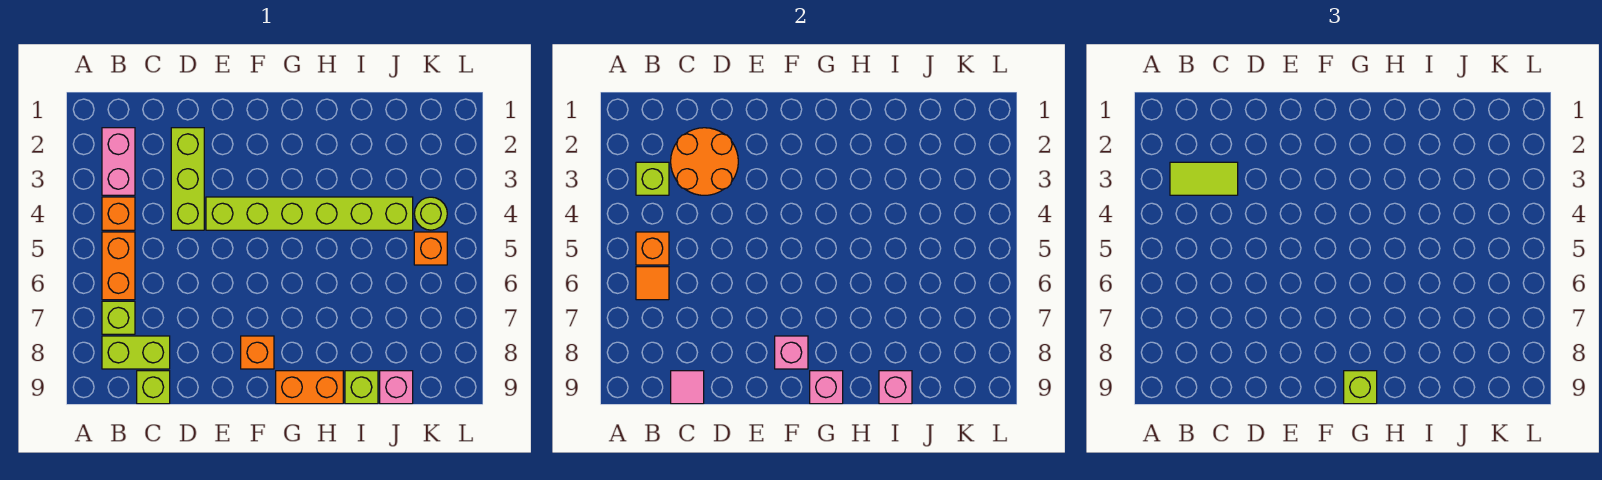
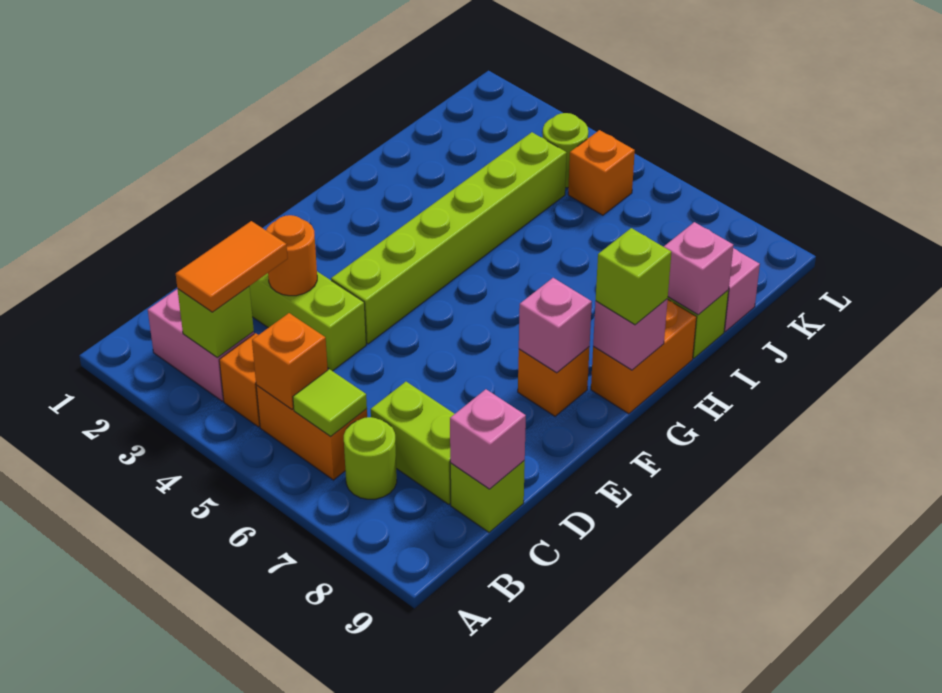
lime tile B3:C3 level 3 -> orange tile B3:C3 level 3
orange tile B6 level 2 -> lime tile B6 level 2
lime brick B7 level 1 -> lime round brick B7 level 1
lime brick B8:C8 level 1 -> lime brick C7:C8 level 1
orange round brick C2:D3 level 2 -> orange round brick D3 level 2
pink tile C9 level 2 -> pink brick C9 level 2

